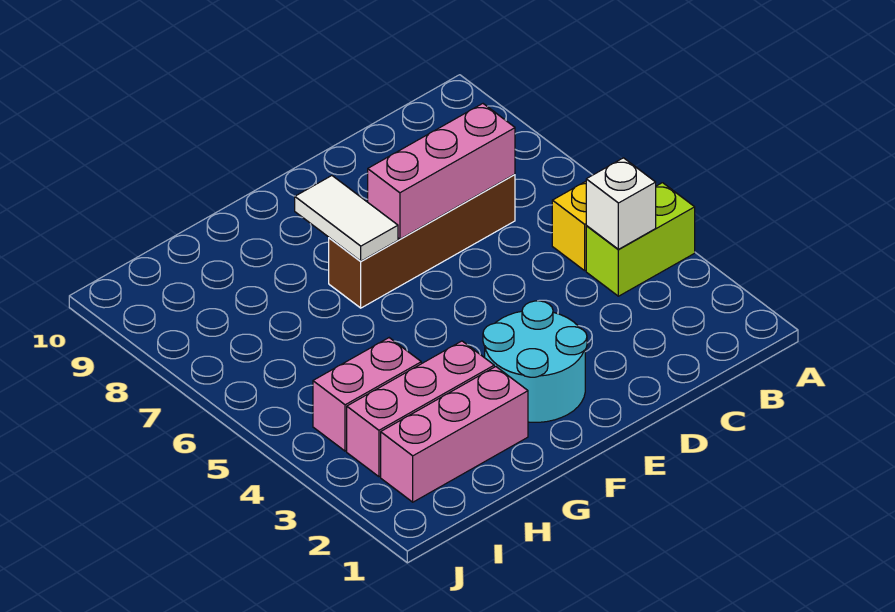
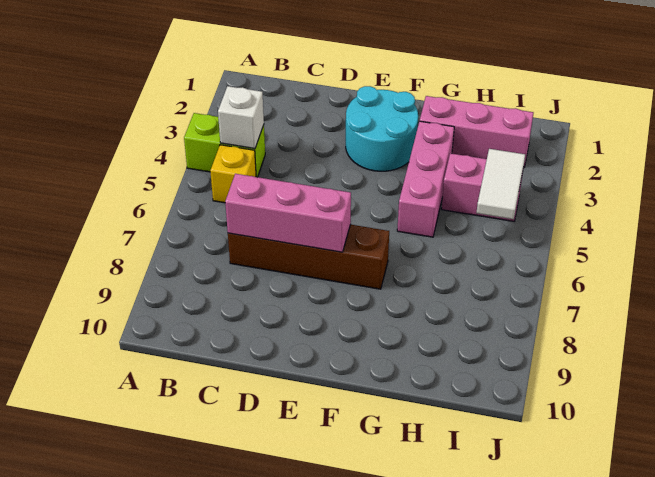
white tile F7:F8 level 2 -> white tile I4:I5 level 2
pink brick G3:I3 level 1 -> pink brick G3:G5 level 1

